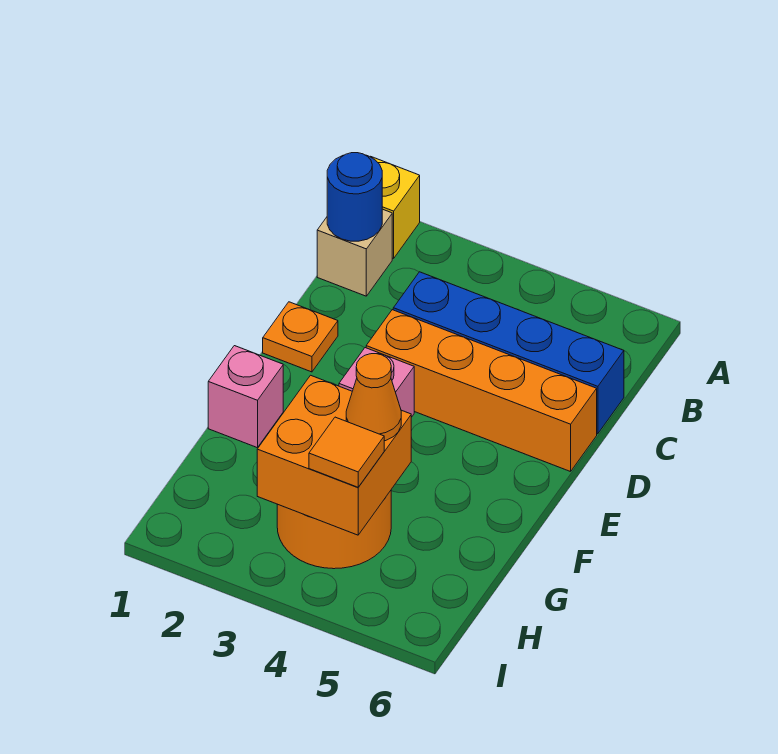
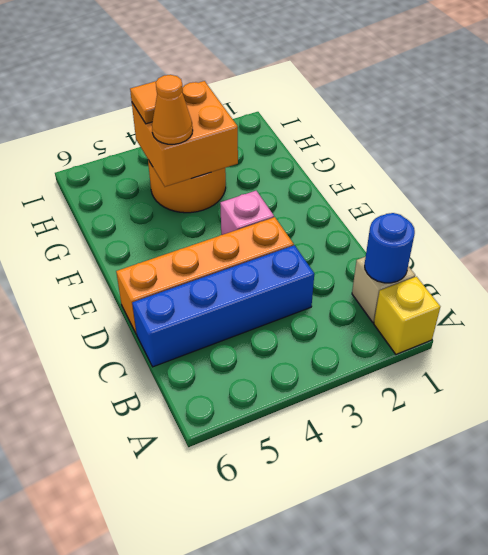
orange plate D1 level 1 -> none
pink brick F1 level 1 -> none

